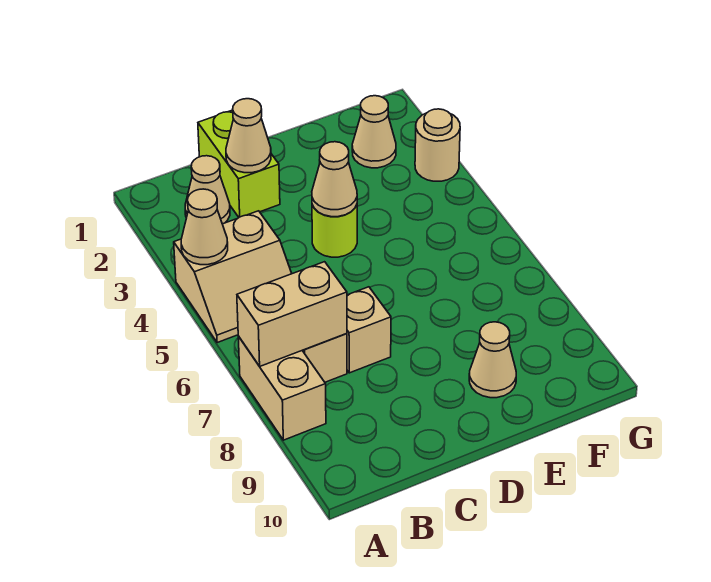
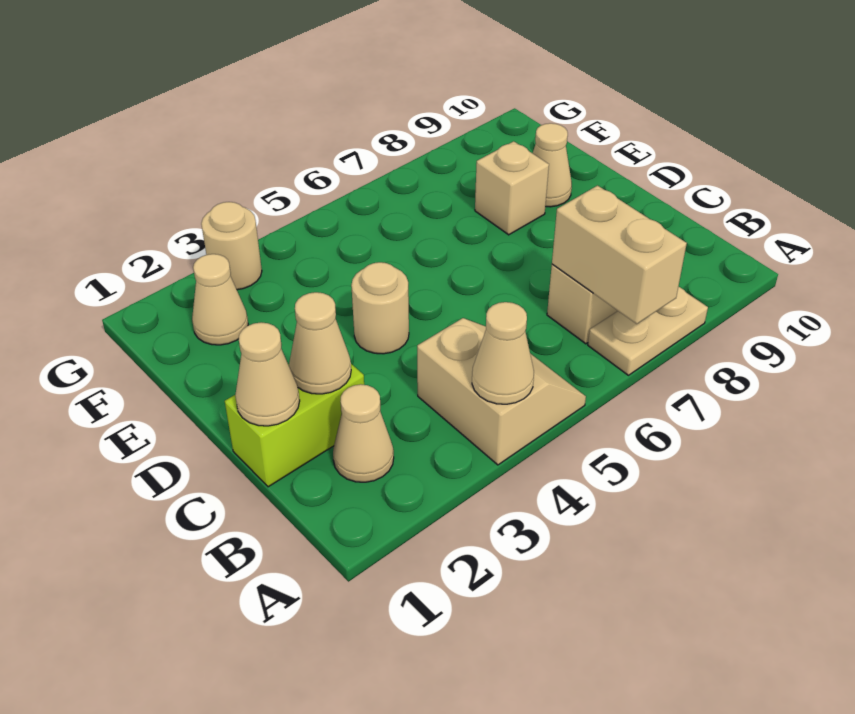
tan brick A7:A8 level 1 -> tan plate A7:A8 level 1
tan brick C7 level 1 -> tan brick E8 level 1
lime round brick D4 level 1 -> tan round brick D4 level 1
tan cone D4 level 2 -> tan cone C1 level 2

